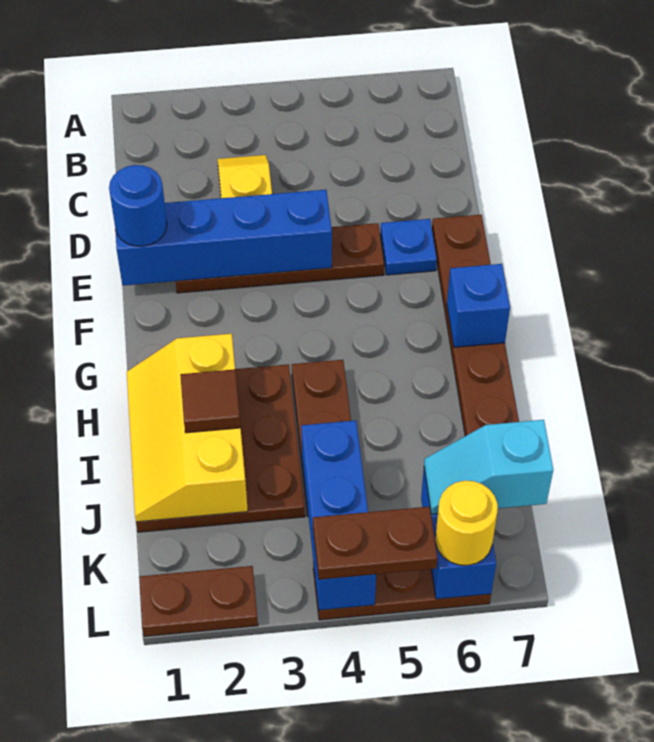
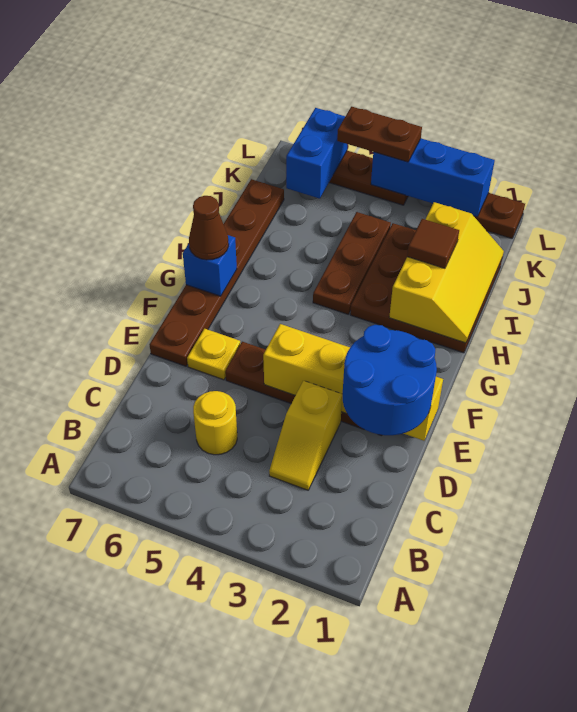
blue brick E1:E4 level 2 -> yellow brick E1:E4 level 2
blue round brick E1 level 3 -> blue round brick D1:E2 level 3
blue plate E6 level 1 -> yellow plate E6 level 1
none -> brown cone G7 level 3
blue brick J4:L4 level 2 -> blue brick L2:L4 level 2
cyan slope K6:K7 level 3 top 7 -> none
yellow round brick L6 level 3 -> yellow round brick C5 level 1

